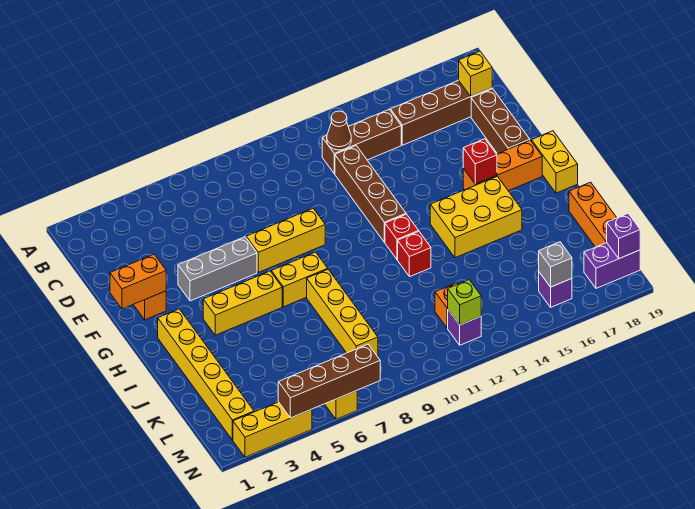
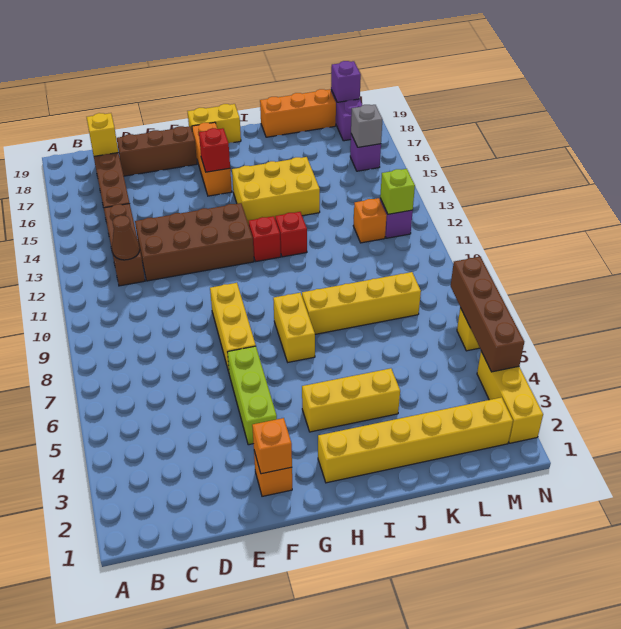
brown brick D12:G12 level 1 -> brown brick D12:G13 level 1
orange brick F1:F2 level 2 -> orange brick F2 level 2
grey brick F4:F6 level 1 -> lime brick F4:F6 level 1
yellow brick H4:H6 level 1 -> yellow brick H4:J4 level 1
yellow brick H14:I16 level 1 -> yellow brick H14:J15 level 1

